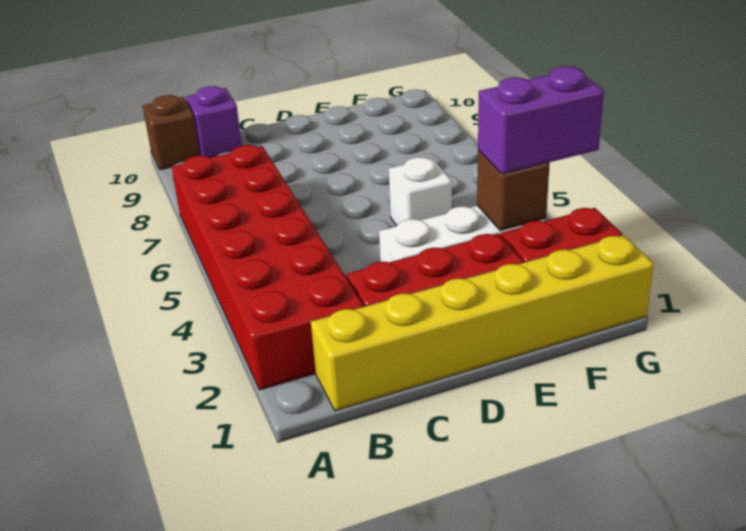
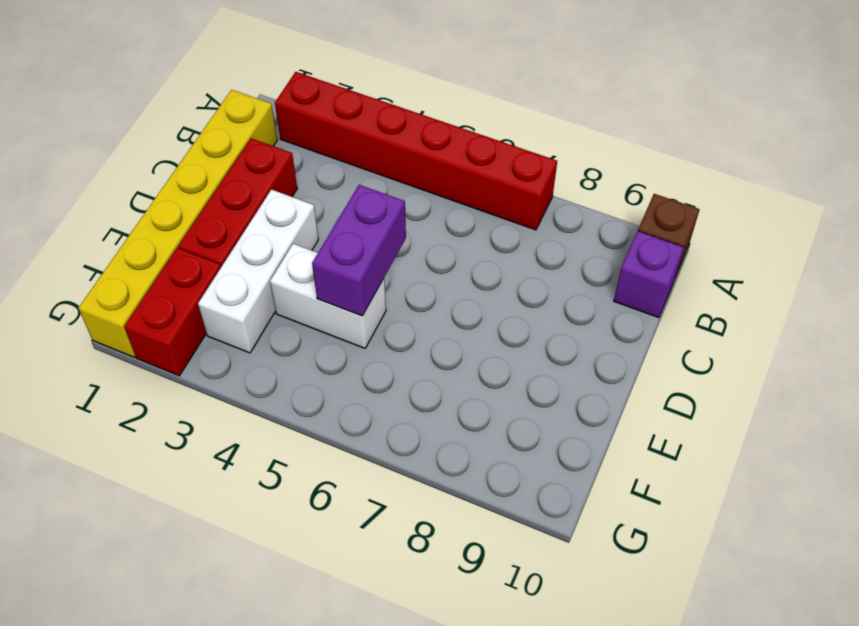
red brick A2:B7 level 1 -> red brick A2:A7 level 1
white brick E5 level 1 -> white brick E4:E5 level 1
brown brick F3 level 2 -> none
purple brick F3:G3 level 3 -> purple brick D5:E5 level 2

